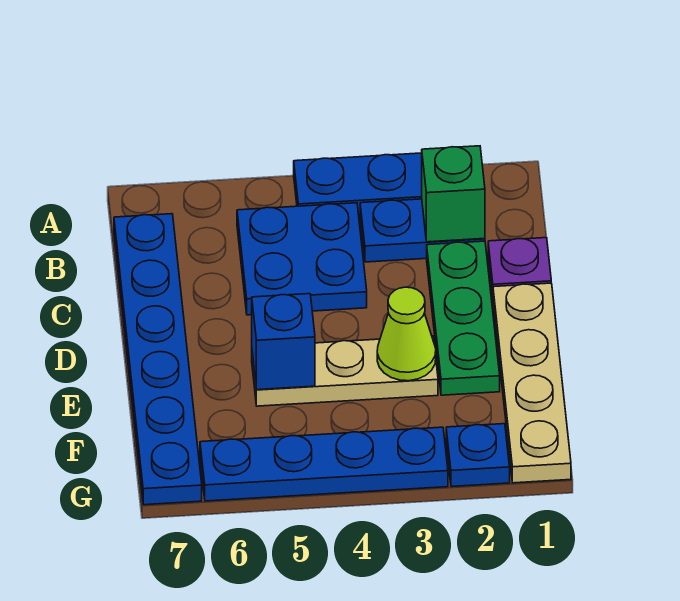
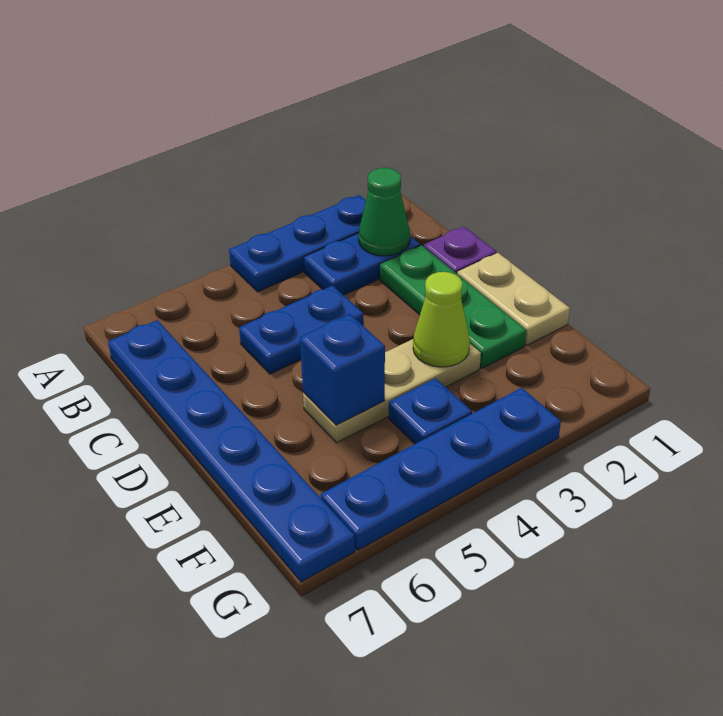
green brick B2 level 2 -> green cone B2 level 2
blue plate B4:C5 level 1 -> blue plate C4:C5 level 1
tan plate D1:G1 level 1 -> tan plate D1:E1 level 1
blue plate G2 level 1 -> blue plate F4 level 1

